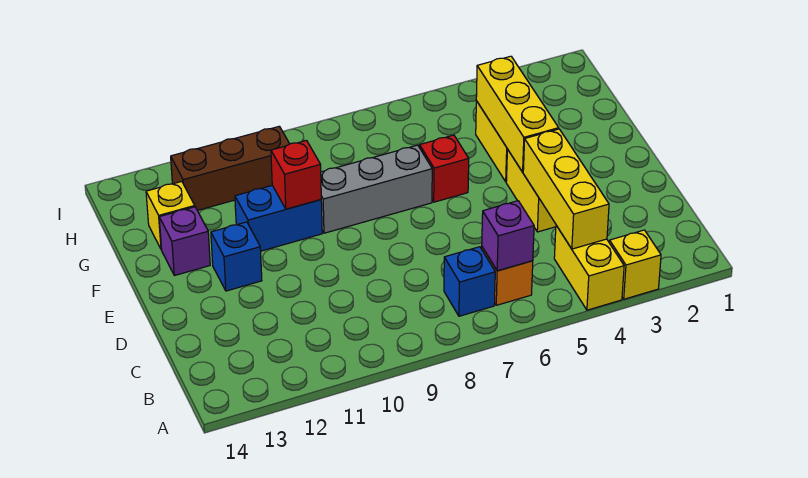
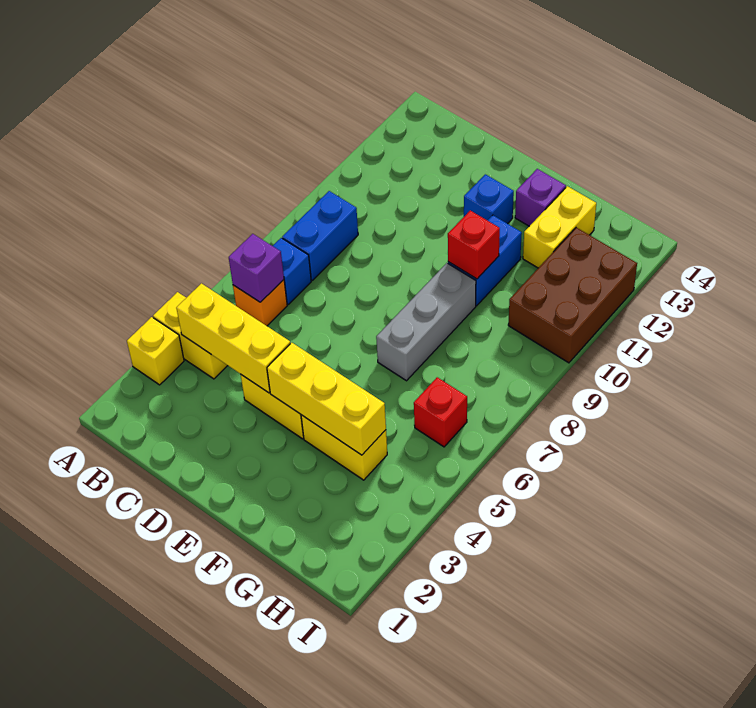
none -> blue brick B8:B9 level 1
red brick F6 level 1 -> red brick H6 level 1
yellow brick G13 level 1 -> yellow brick G12:G13 level 1
brown brick H10:H12 level 1 -> brown brick H10:I12 level 1

